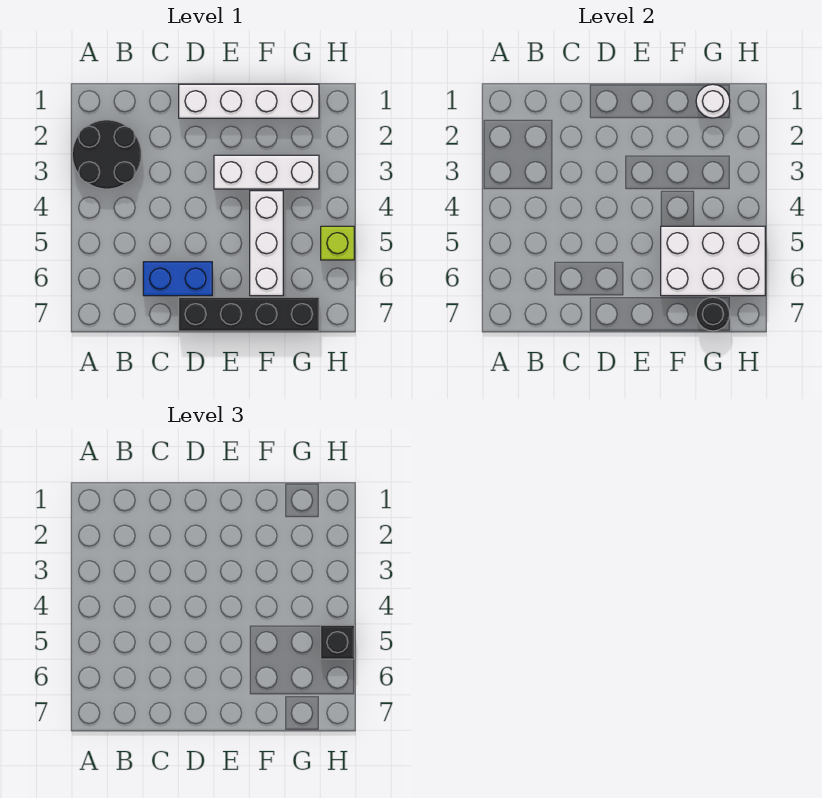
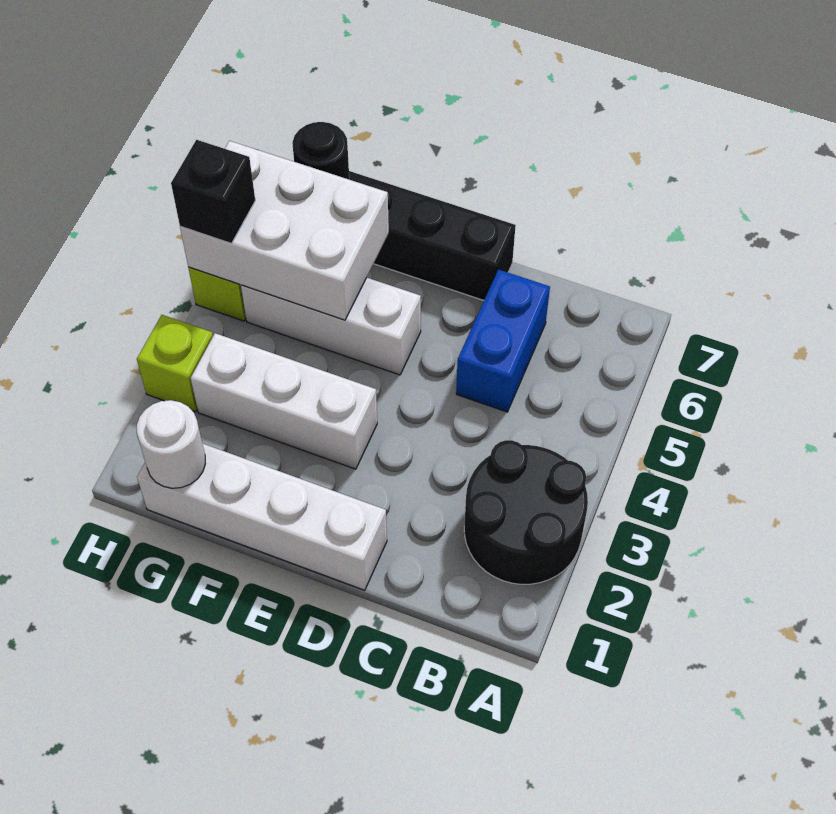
blue brick C6:D6 level 1 -> blue brick C5:C6 level 1
white brick F4:F6 level 1 -> white brick E5:G5 level 1
none -> lime brick H3 level 1

